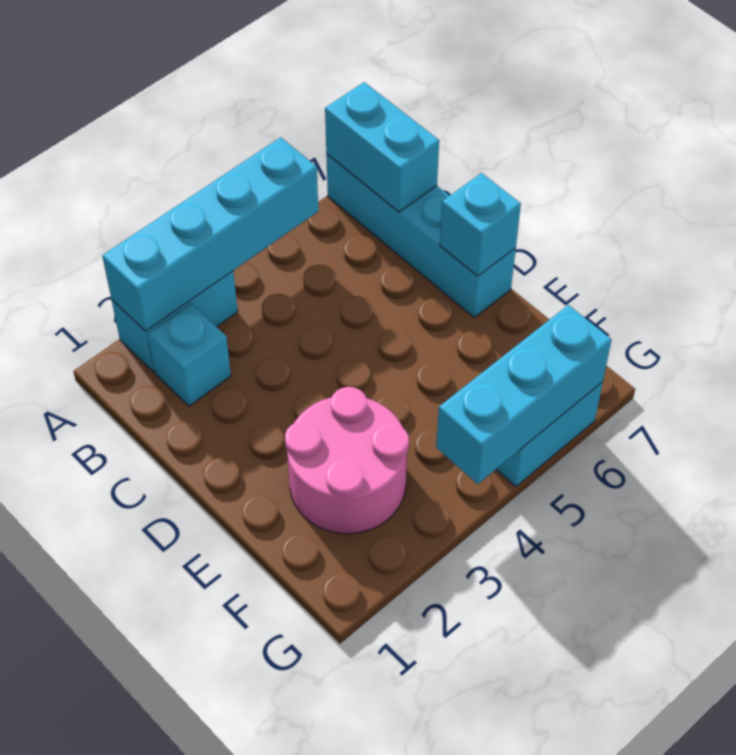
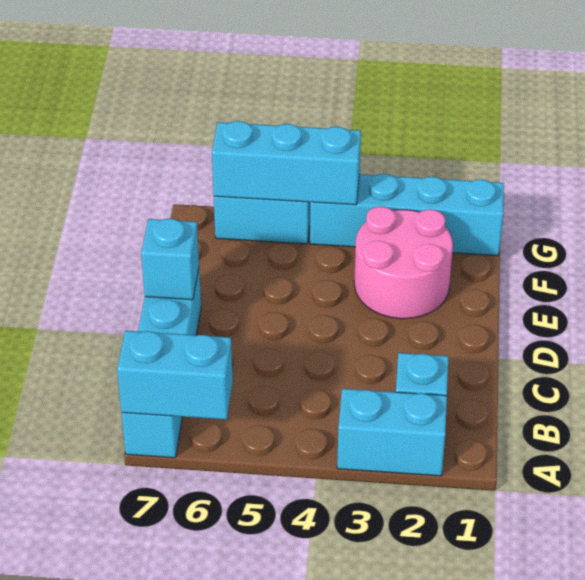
cyan brick A2:A5 level 2 -> cyan brick G1:G4 level 1
cyan brick A7:B7 level 2 -> cyan brick A6:A7 level 2

